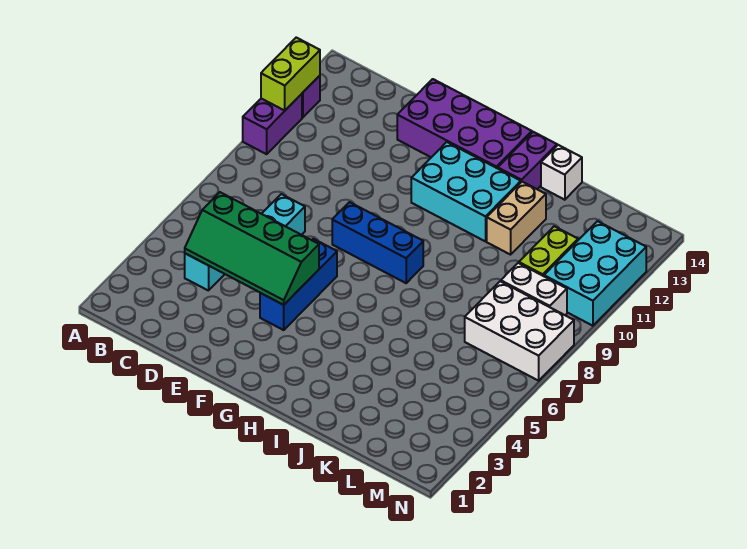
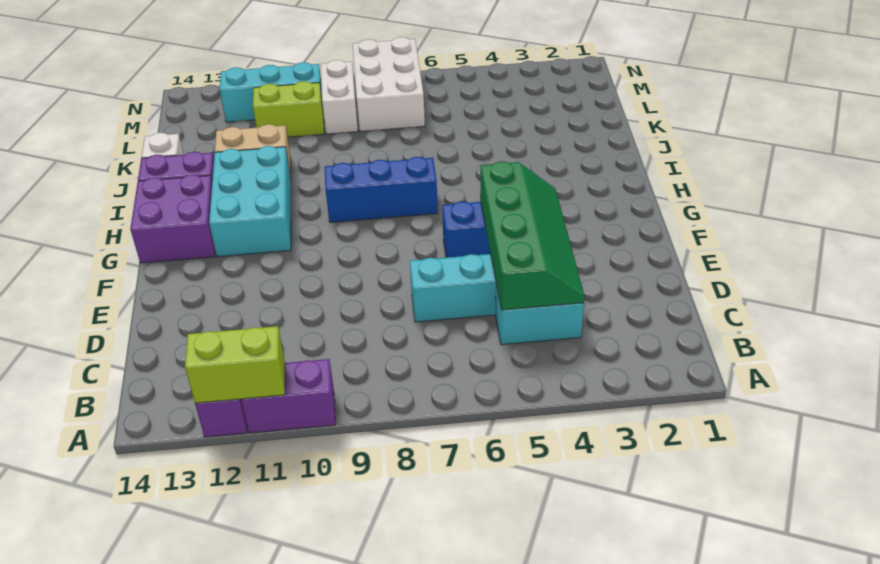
purple brick E13:H14 level 1 -> purple brick G13:H14 level 1
blue brick F8:H8 level 1 -> blue brick H7:H9 level 1
cyan brick M10:N12 level 1 -> cyan brick M10:M12 level 1

